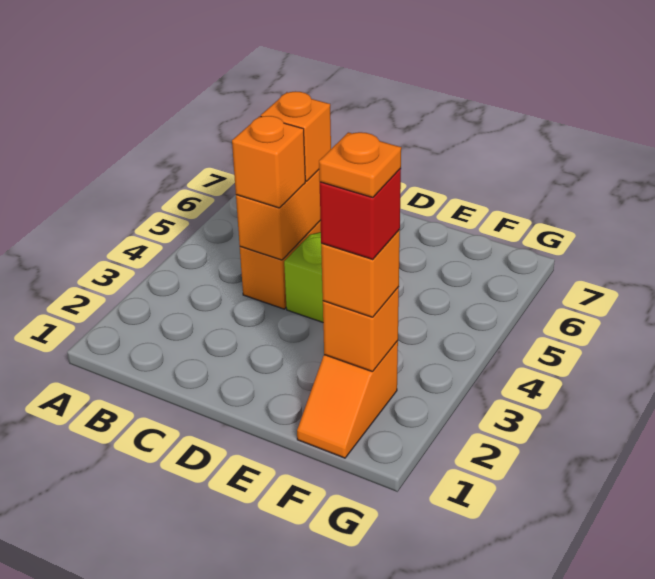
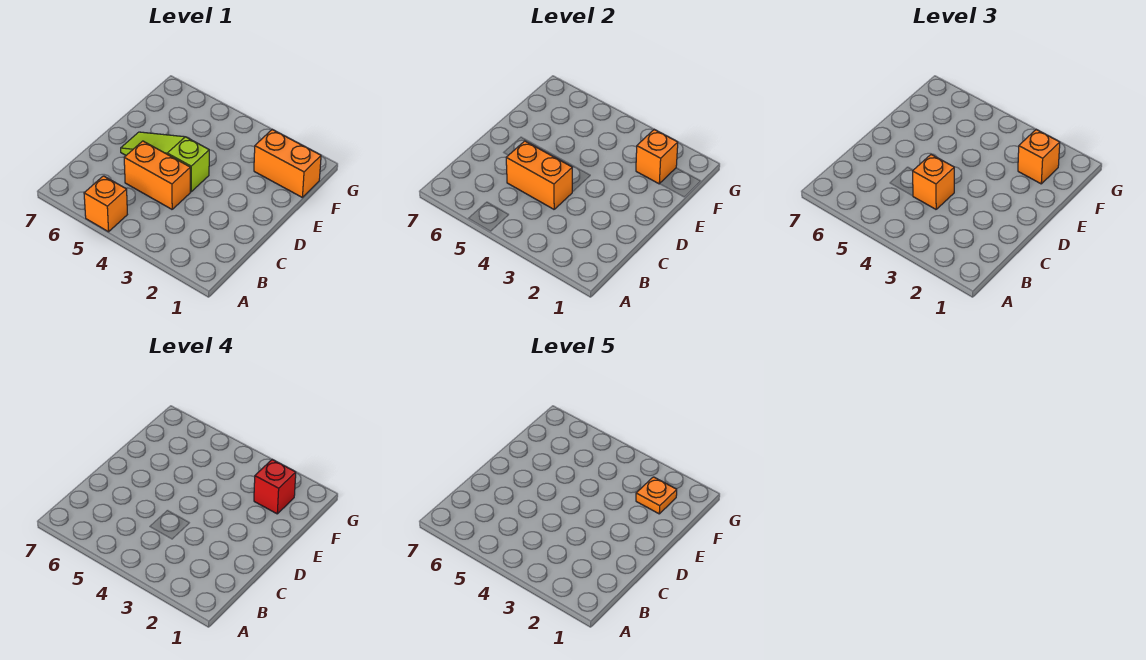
orange brick C5 level 3 -> orange brick A5 level 1
orange slope F1:F2 level 1 top 2 -> orange brick F1:F2 level 1

